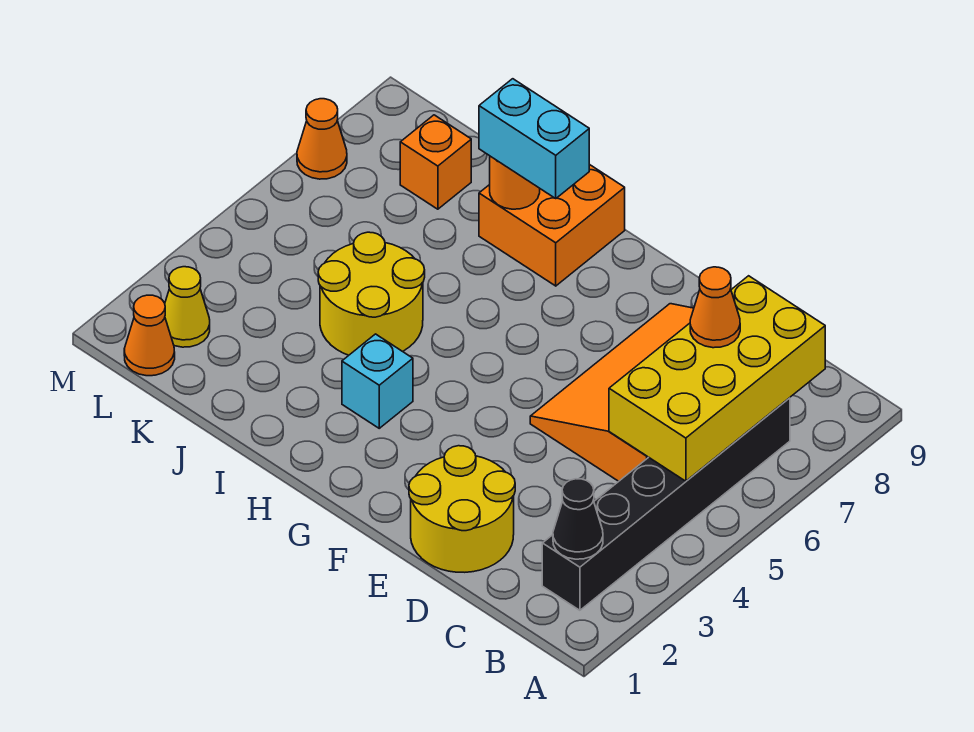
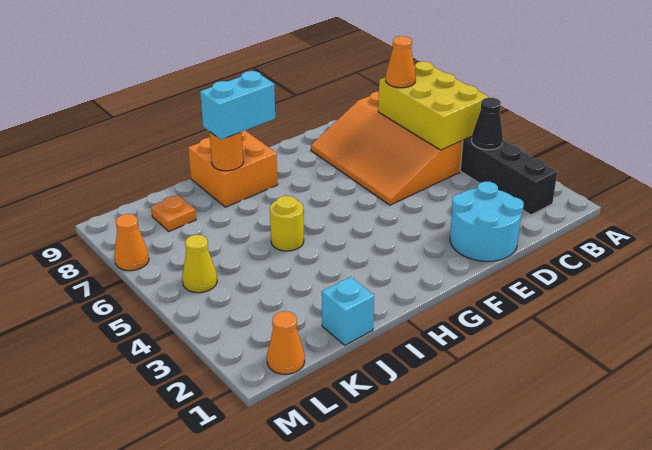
black cone B2 level 2 -> black cone B4 level 2
yellow brick B5:C8 level 2 -> yellow brick B5:C7 level 2
yellow round brick D1:E2 level 1 -> cyan round brick D1:E2 level 1
cyan brick H3 level 1 -> cyan brick J1 level 1
yellow round brick I4:J5 level 1 -> yellow round brick I5 level 1
orange brick K8 level 1 -> orange plate K8 level 1
yellow cone L2 level 1 -> yellow cone L5 level 1

